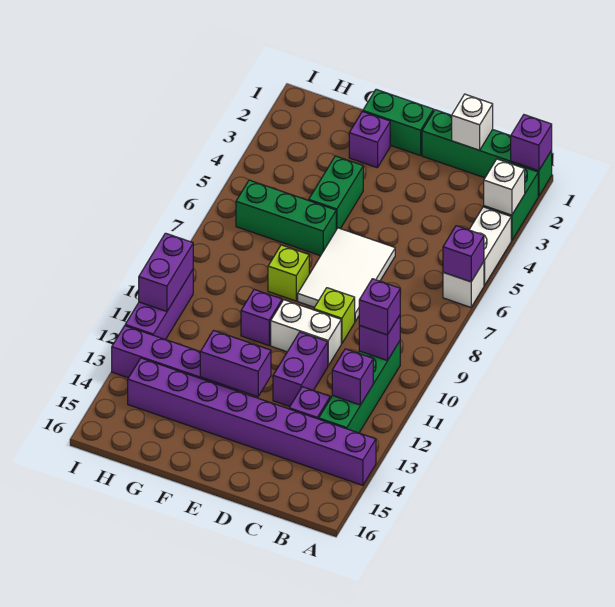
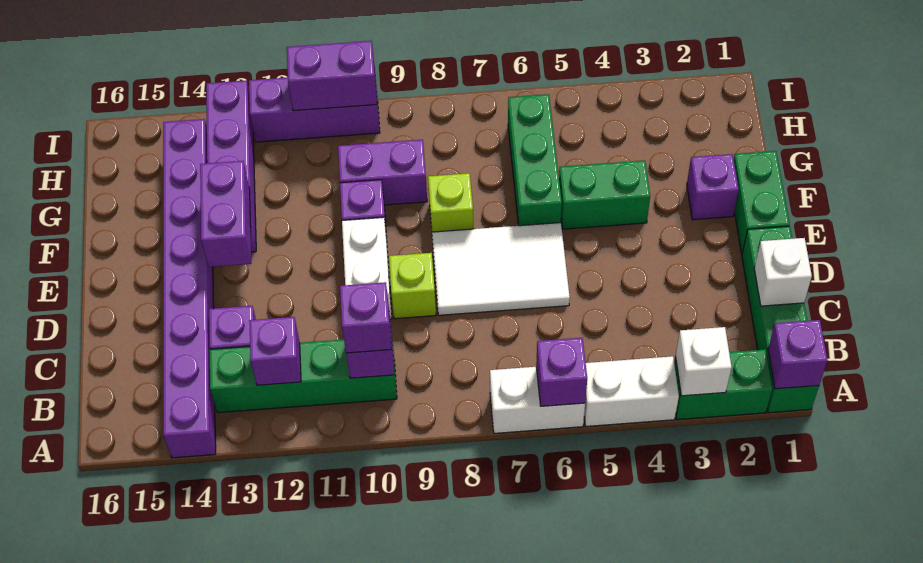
white brick A6 level 1 -> white brick A6:A7 level 1
purple brick D11:D12 level 1 -> purple brick G9:G10 level 1

